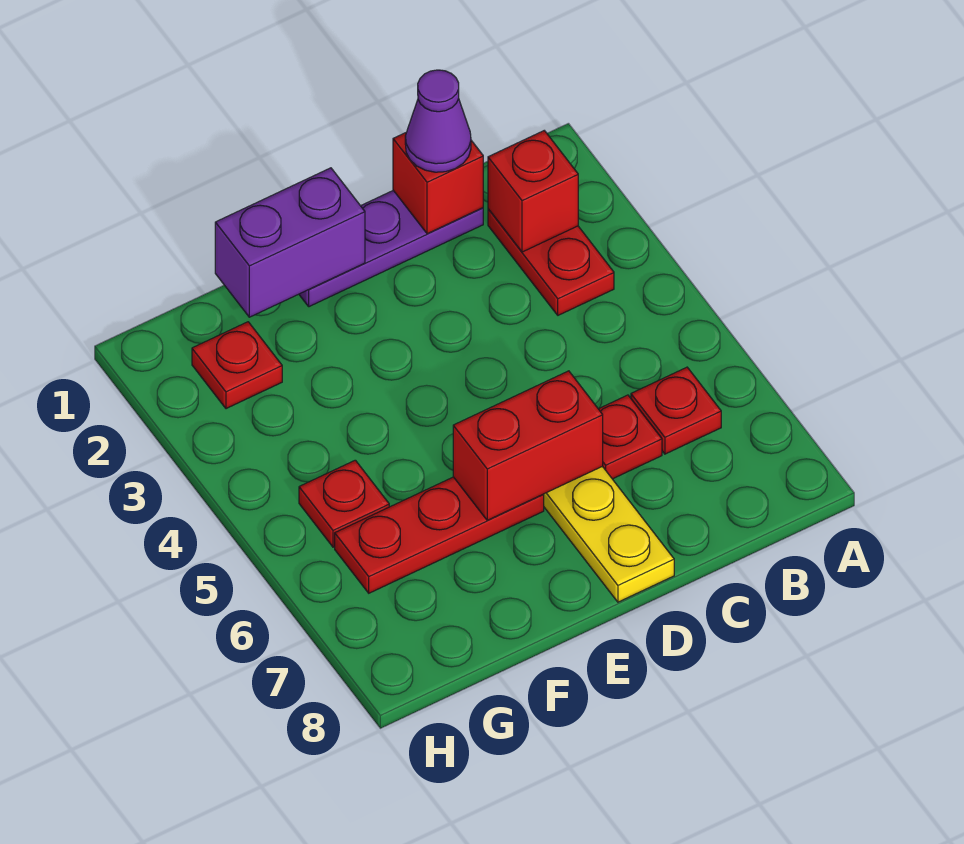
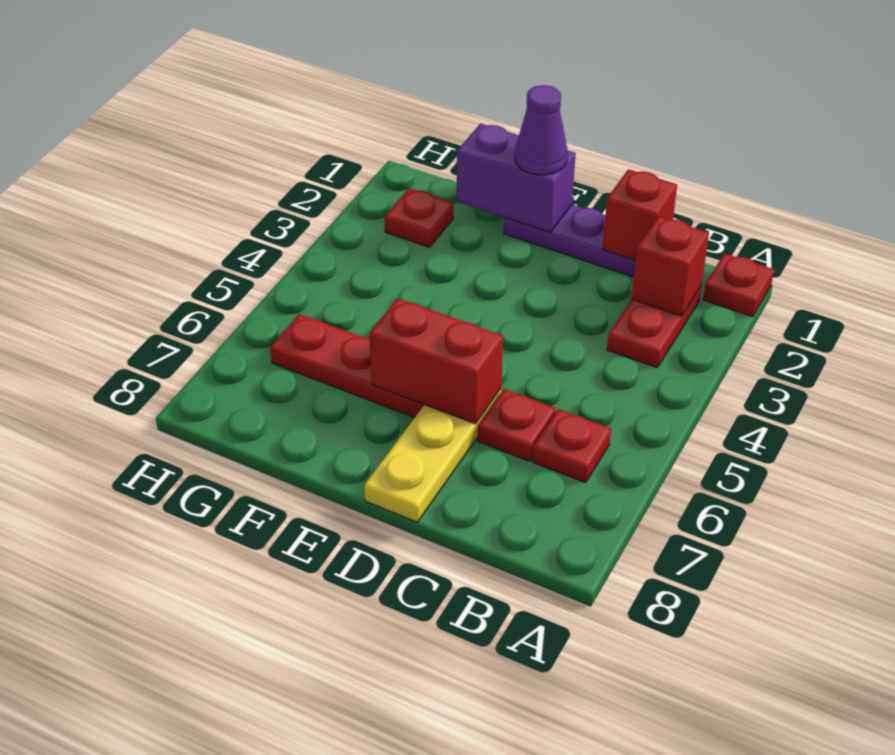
purple cone C1 level 3 -> purple cone E1 level 3
red plate G5 level 1 -> red plate A1 level 1

